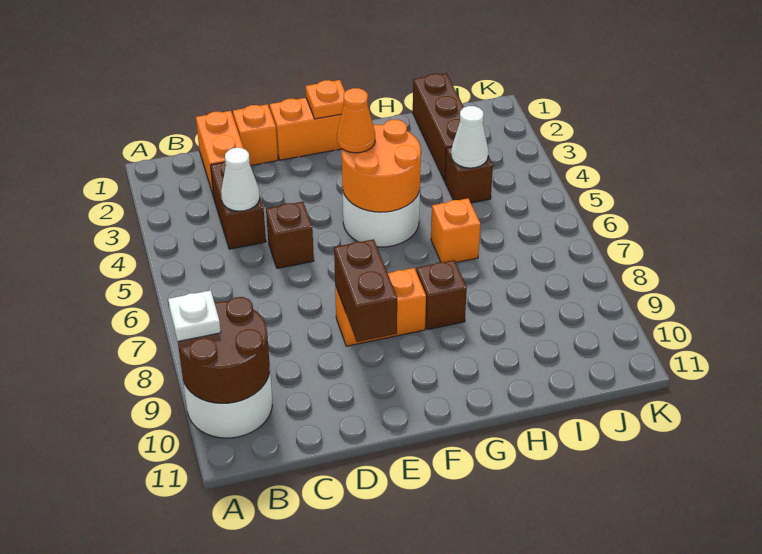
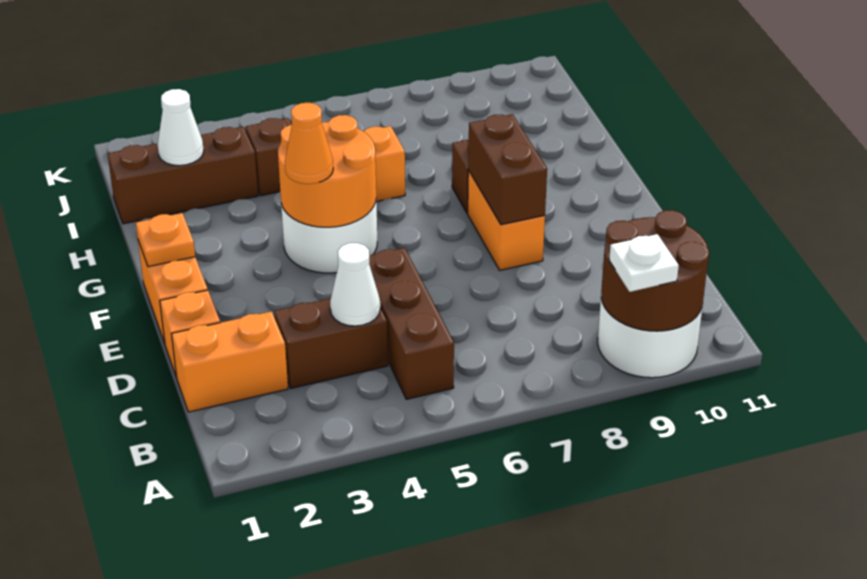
brown brick D5 level 1 -> brown brick B5:D5 level 1
brown brick E8:E9 level 2 -> brown brick E8:F8 level 2
white cone I4 level 2 -> white cone I2 level 2

